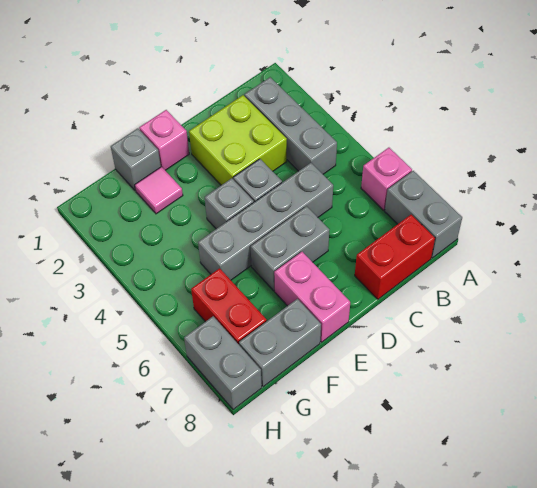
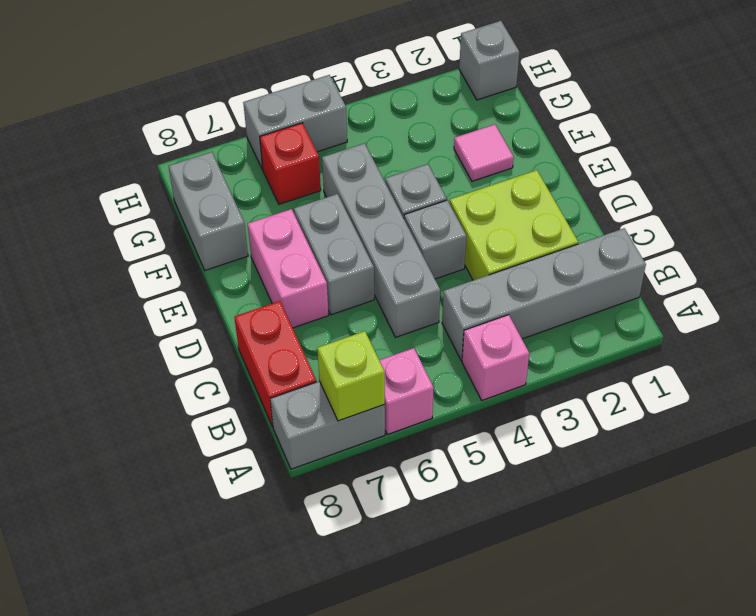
none -> lime brick A7 level 2
grey brick B2:B4 level 1 -> grey brick B1:B4 level 1
pink brick E1 level 1 -> pink brick A4 level 1
pink brick E7:E8 level 1 -> pink brick D7:E7 level 1
grey brick F1 level 1 -> grey brick H1 level 1
red brick G6:G7 level 1 -> red brick G6 level 1
grey brick H7:H8 level 1 -> grey brick H5:H6 level 1

